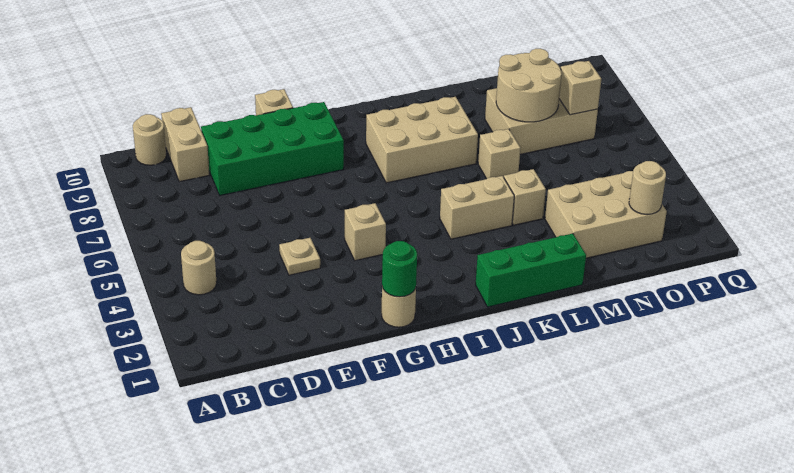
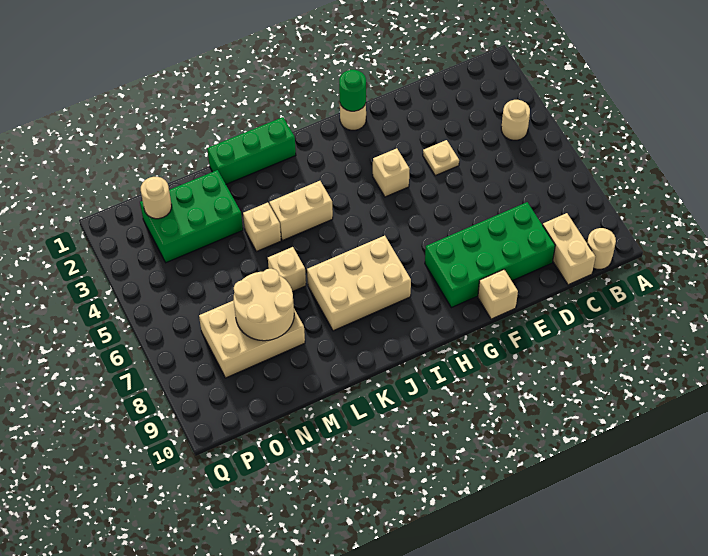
tan brick M2:O3 level 1 -> green brick M2:O3 level 1
tan brick O7 level 2 -> none

